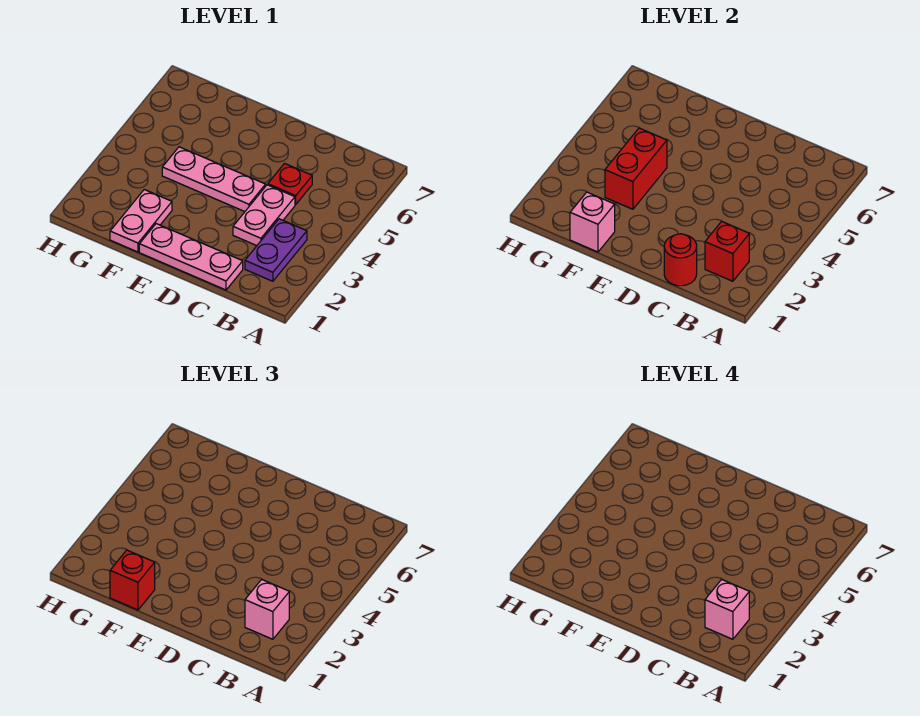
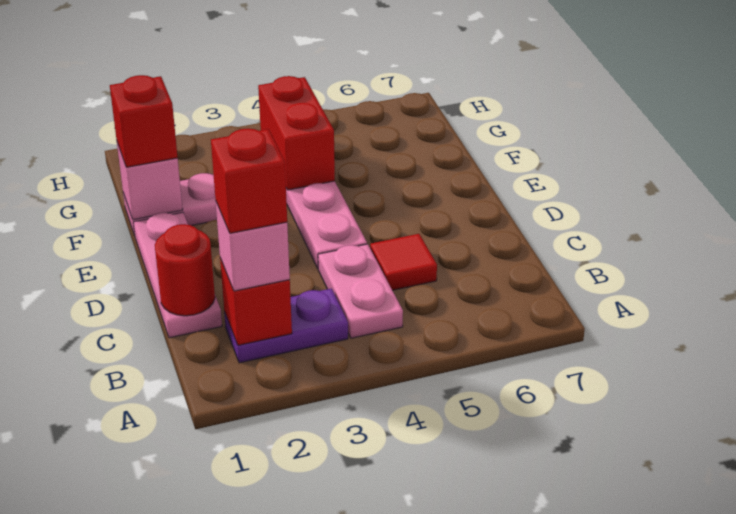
pink brick B2 level 4 -> red brick B2 level 4
pink plate C3:C4 level 1 -> pink plate B4:C4 level 1
red plate C5 level 1 -> red tile C5 level 1
red brick F3:F4 level 2 -> red brick F4:G4 level 2

